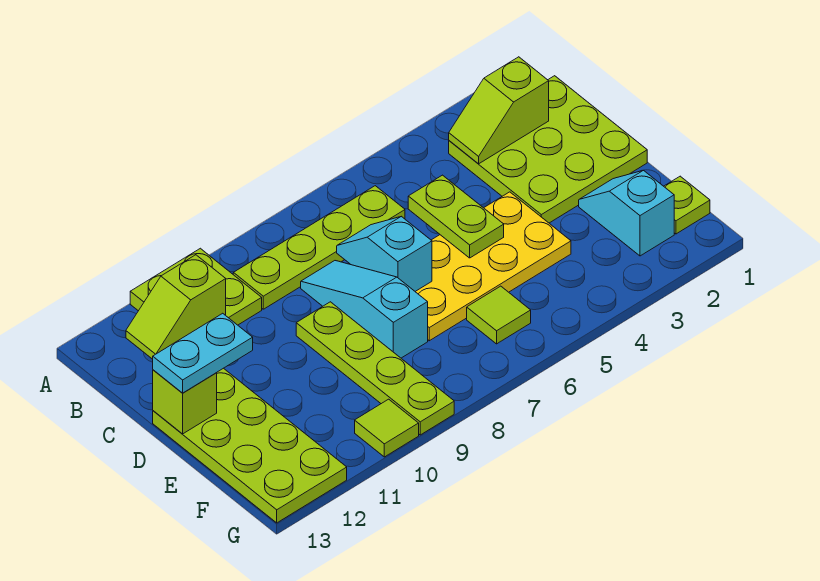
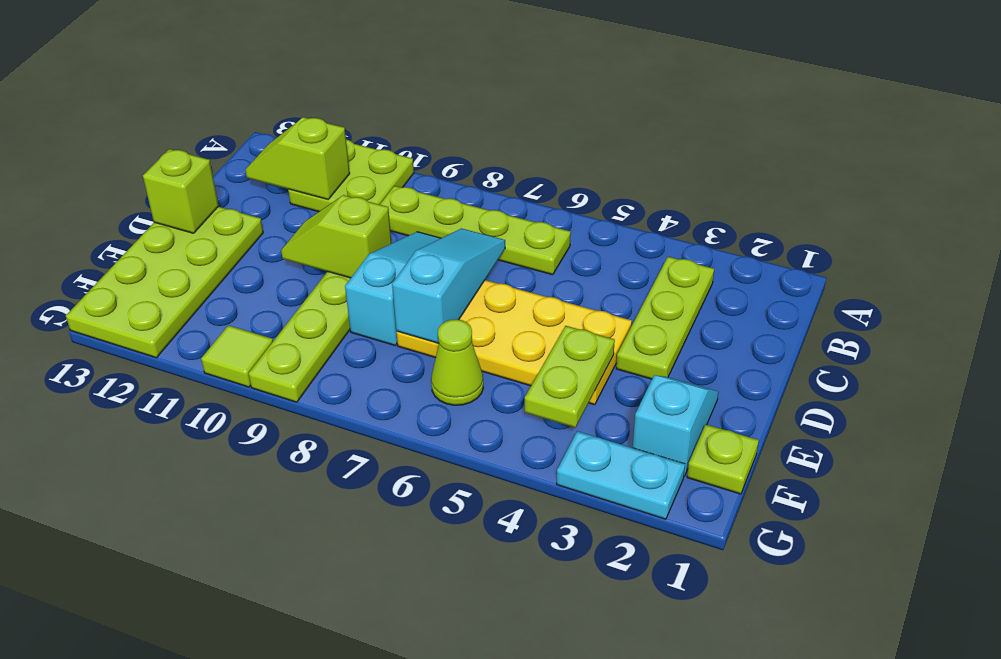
lime plate B1:D3 level 1 -> lime plate B3:D3 level 1
lime slope B2:B3 level 2 top 2 -> lime slope D9:D10 level 2 top 9
lime plate C5:D5 level 2 -> lime plate E4:F4 level 2
cyan slope C7:D7 level 2 top D -> cyan slope C7:E7 level 2 top E
cyan plate D12:D13 level 3 -> cyan plate G2:G3 level 1
lime tile F6 level 1 -> lime cone F6 level 1

